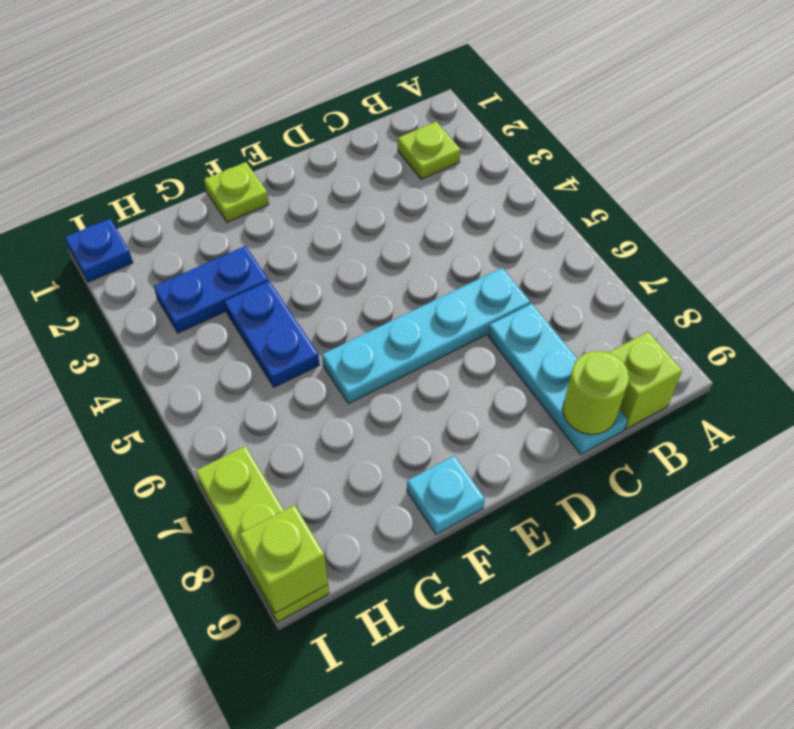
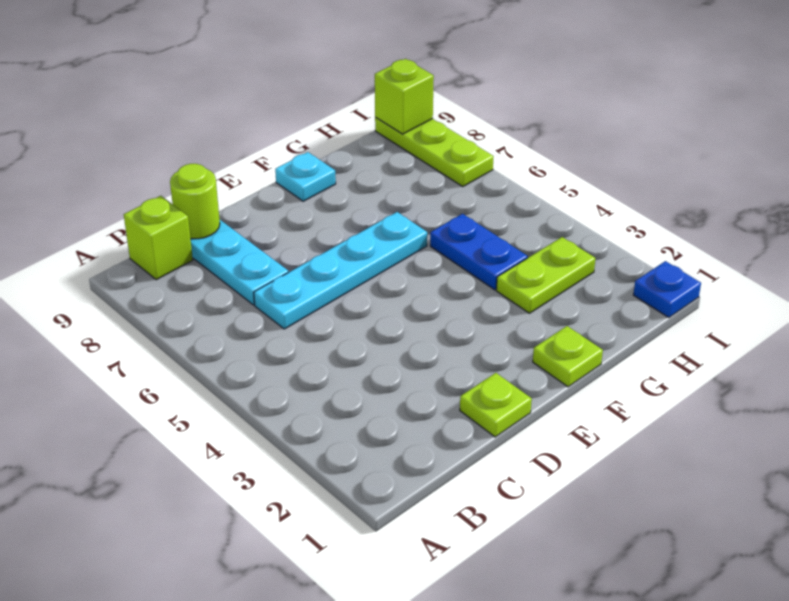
lime plate B2 level 1 -> lime plate D1 level 1
blue plate G3:H3 level 1 -> lime plate G3:H3 level 1

